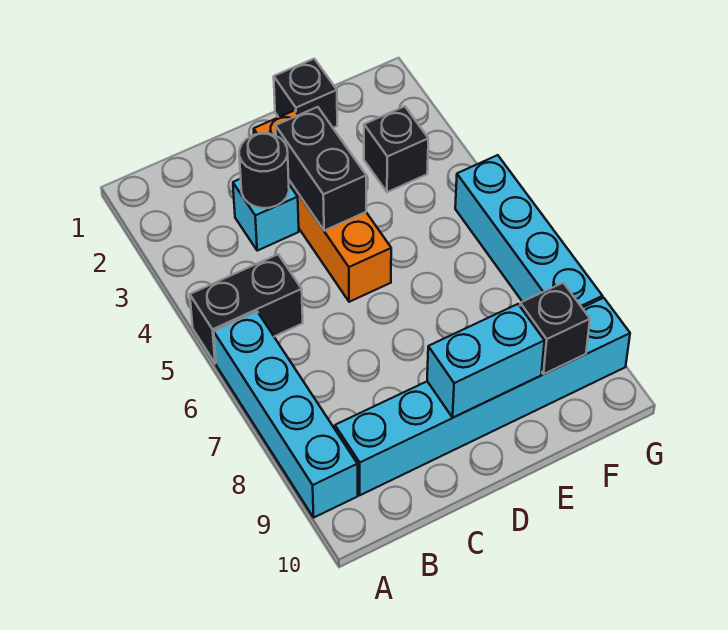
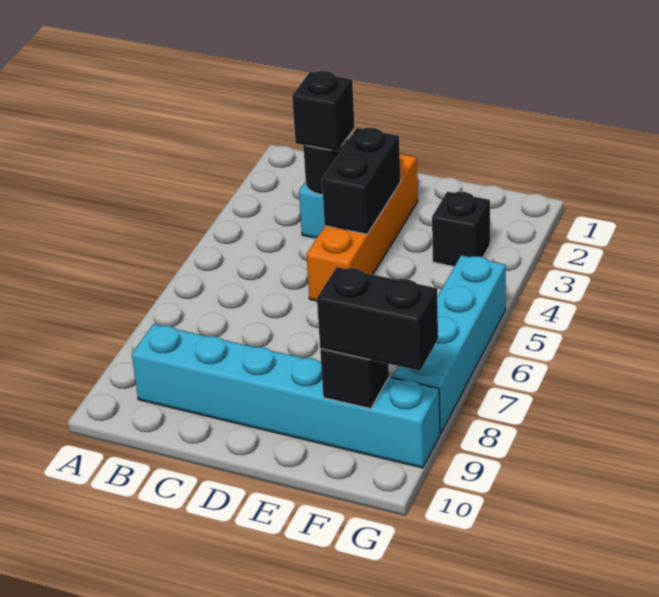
black brick A5:B5 level 1 -> black brick F9:G9 level 3
cyan brick A6:A9 level 1 -> none
cyan brick D9:E9 level 2 -> none
black brick E1 level 1 -> black brick C3 level 3

